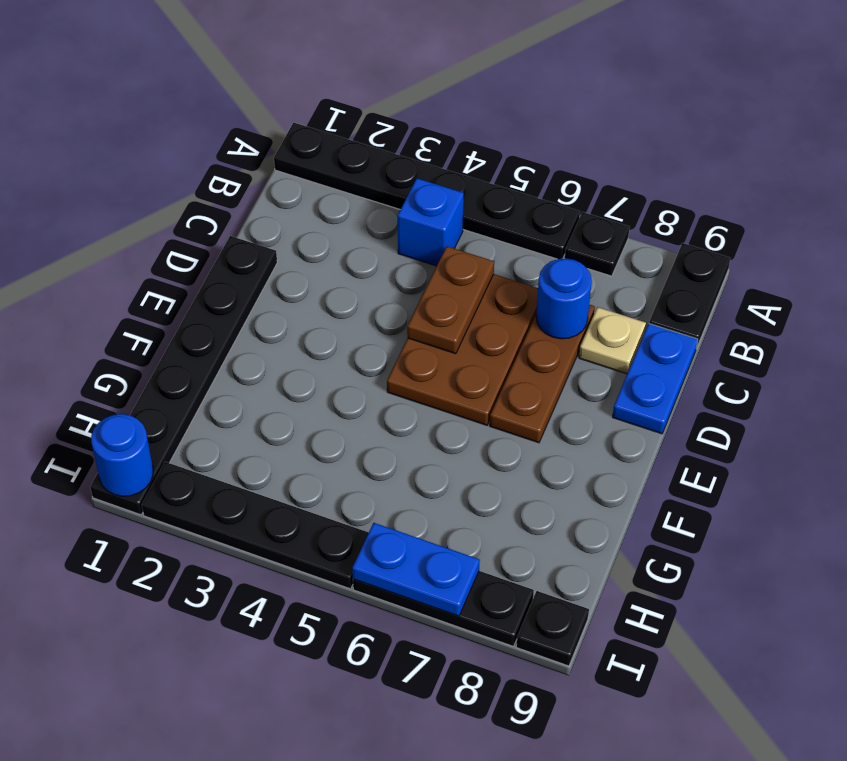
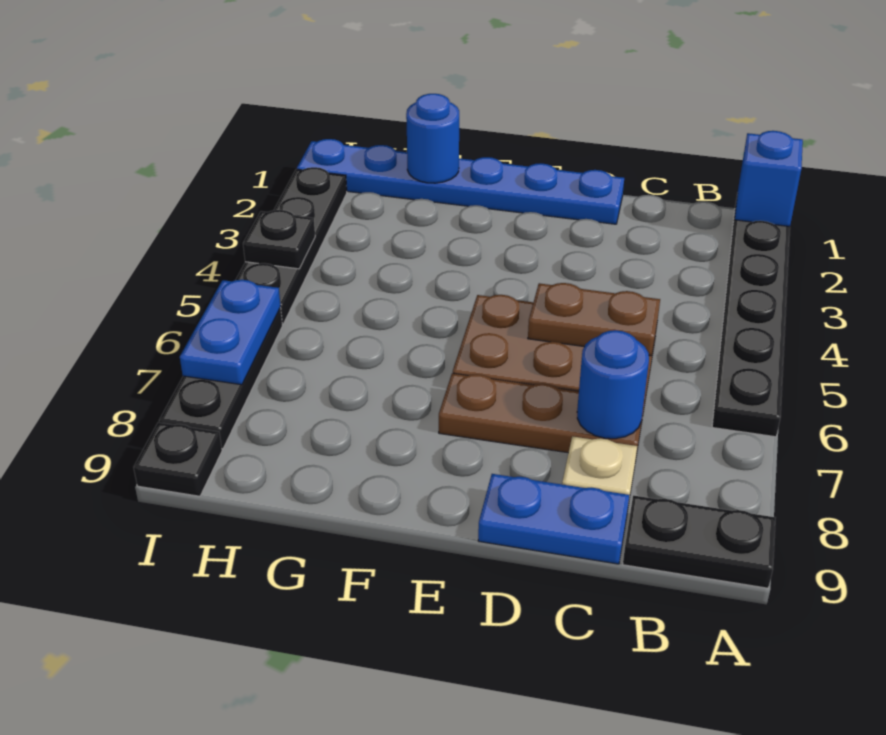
black plate A7 level 1 -> black plate I4 level 2
blue brick B4 level 1 -> blue brick A1 level 2
black plate D1:I1 level 1 -> blue plate D1:I1 level 1
blue round brick I1 level 2 -> blue round brick G1 level 2

